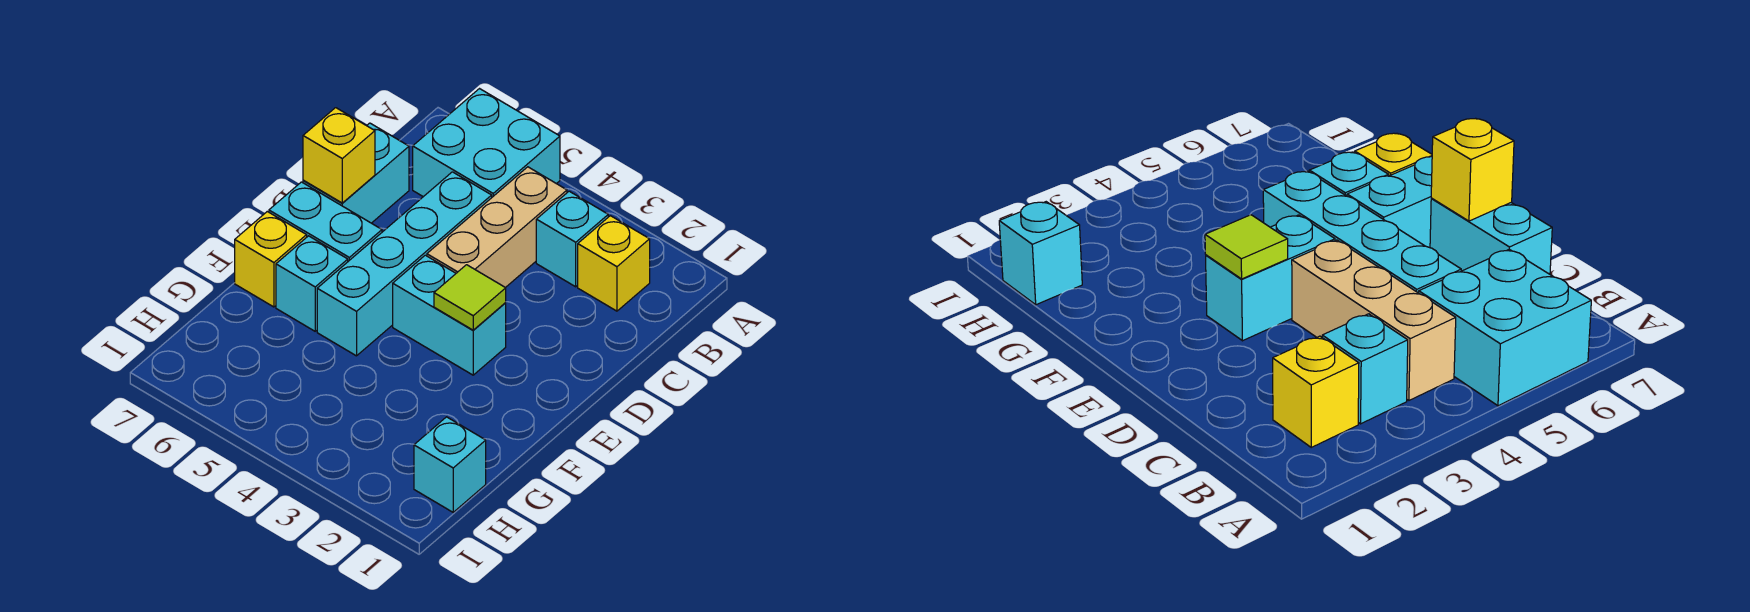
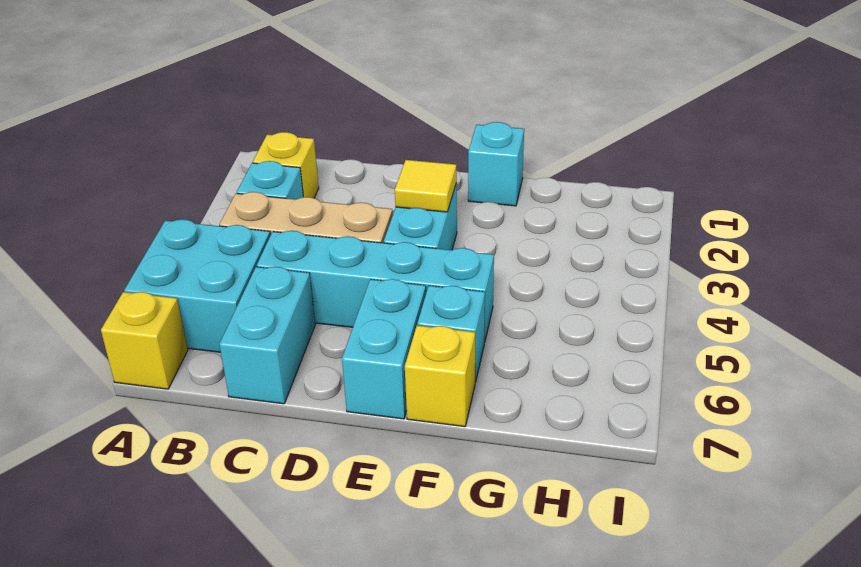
cyan brick C7:D7 level 1 -> cyan brick C6:C7 level 1
yellow brick D7 level 2 -> yellow brick A7 level 1
lime tile E3 level 2 -> yellow tile E3 level 2
cyan brick H1 level 1 -> cyan brick F1 level 1

